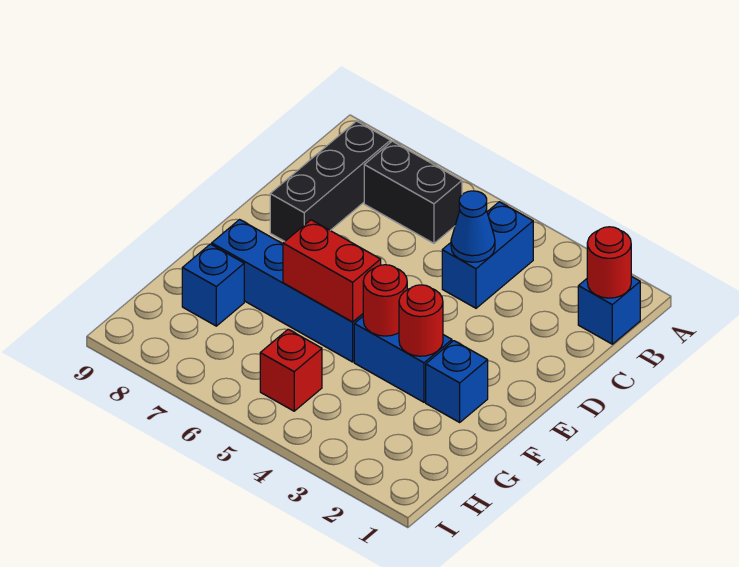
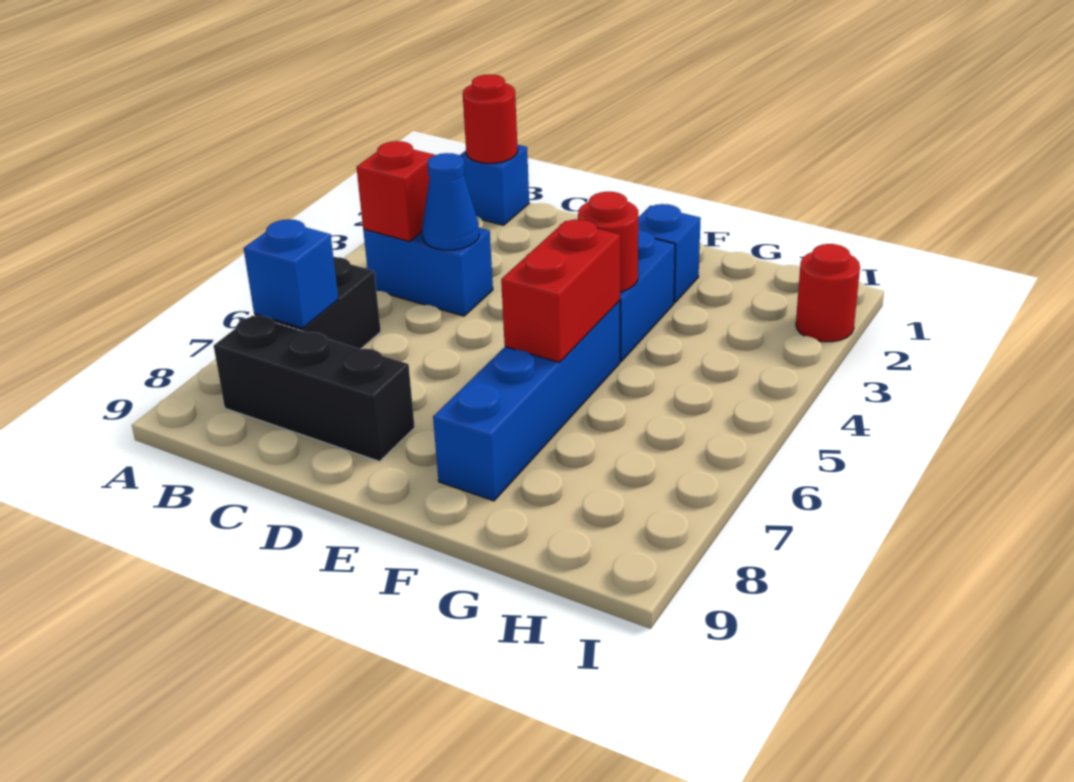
red round brick F3 level 2 -> red round brick I2 level 1
blue brick G8 level 1 -> blue brick B7 level 2
red brick H5 level 1 -> red brick B4 level 2

